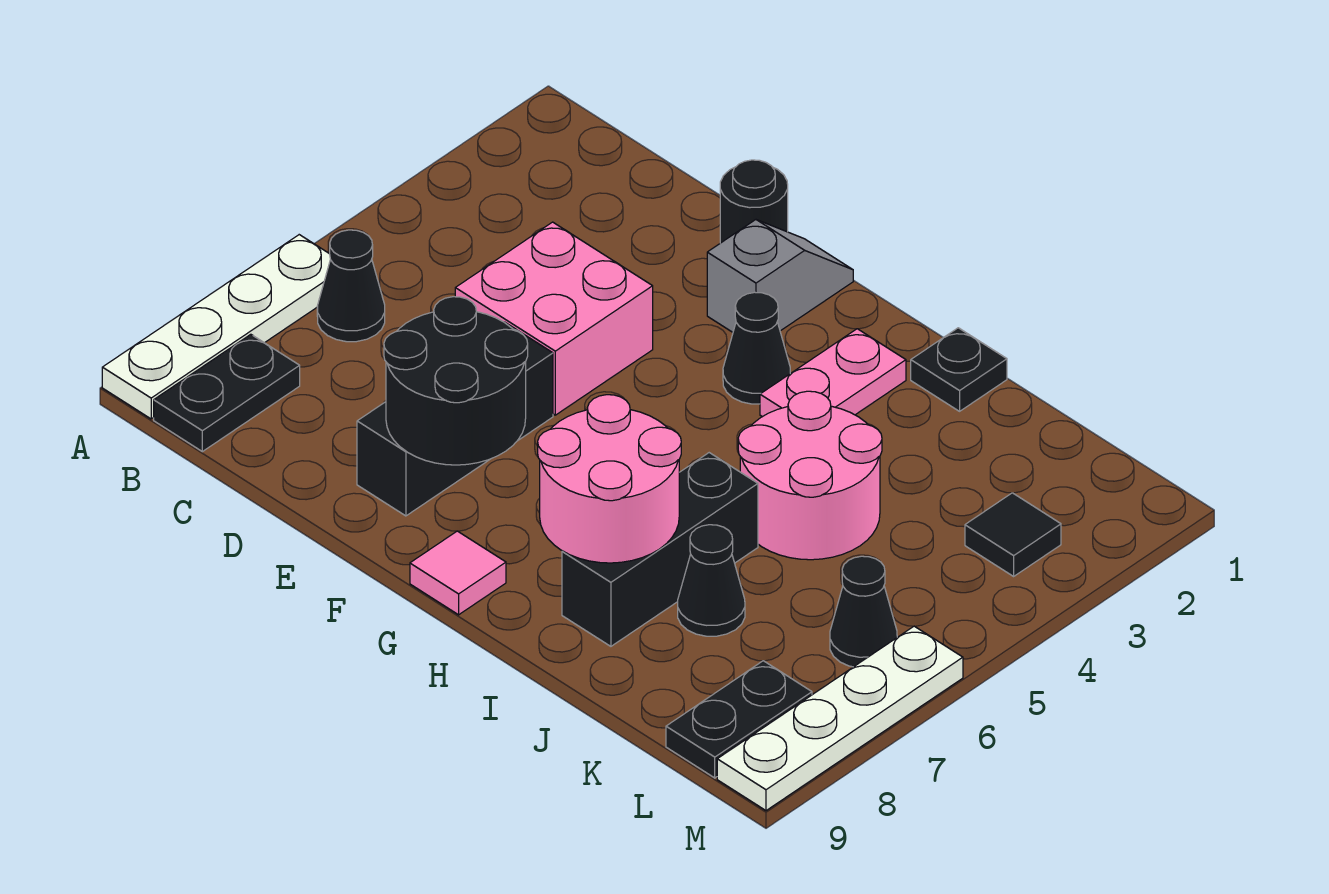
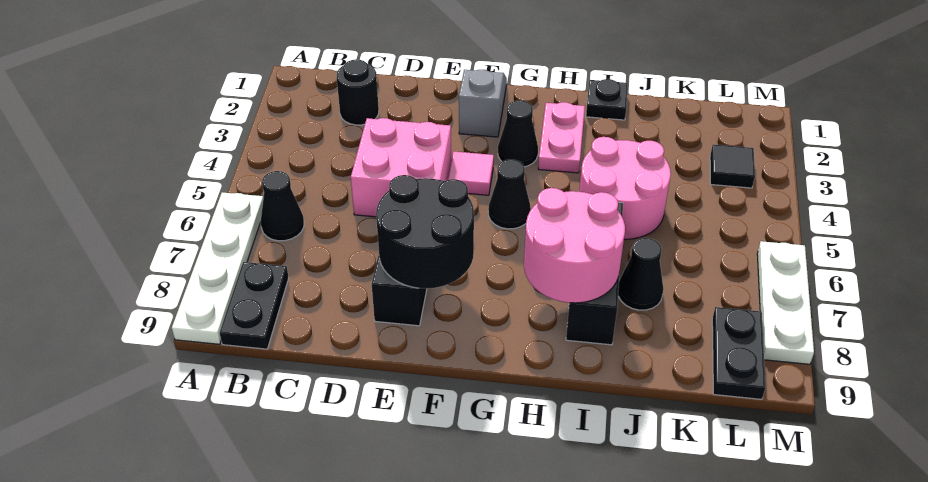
black round brick E1 level 1 -> black round brick C2 level 1
pink tile G9 level 1 -> pink tile F4 level 1
black cone L6 level 1 -> black cone G5 level 1
white plate M6:M9 level 1 -> white plate M6:M8 level 1

